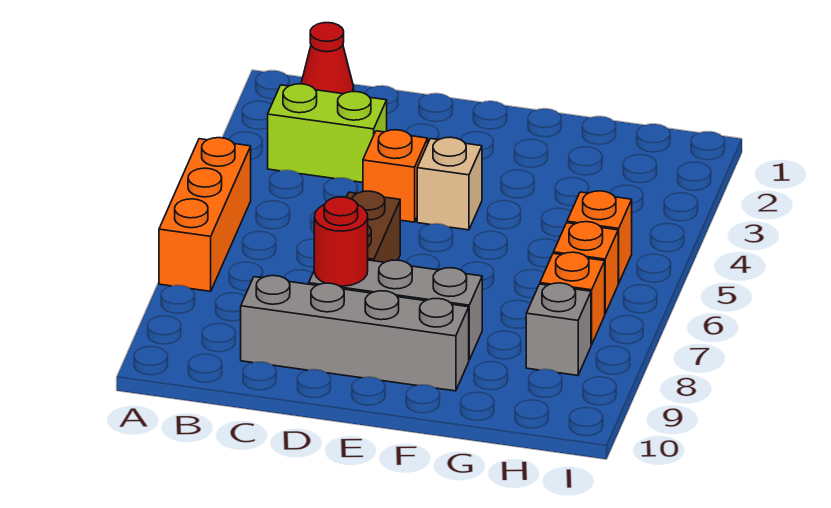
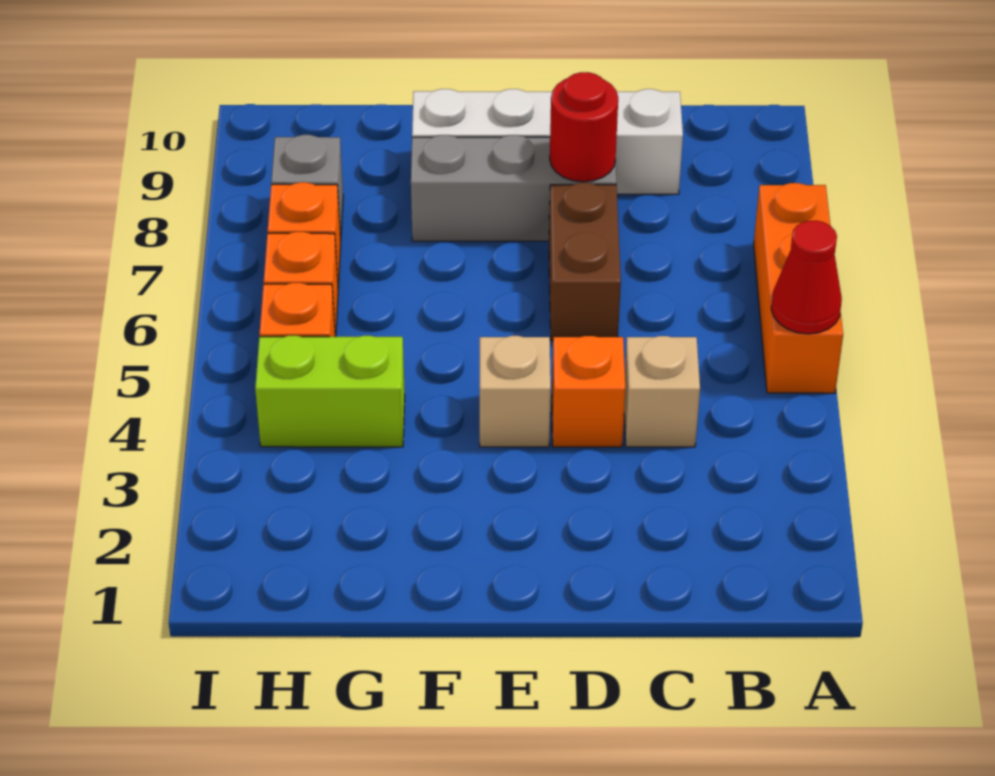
red cone B1 level 1 -> red cone A5 level 2
lime brick B3:C3 level 1 -> lime brick G4:H4 level 1
none -> tan brick C4 level 1
grey brick C9:F9 level 1 -> white brick C9:F9 level 1

